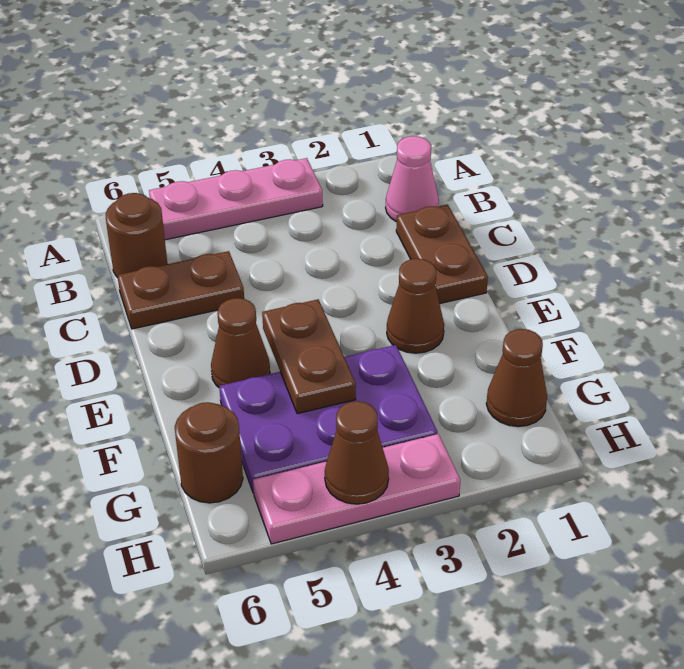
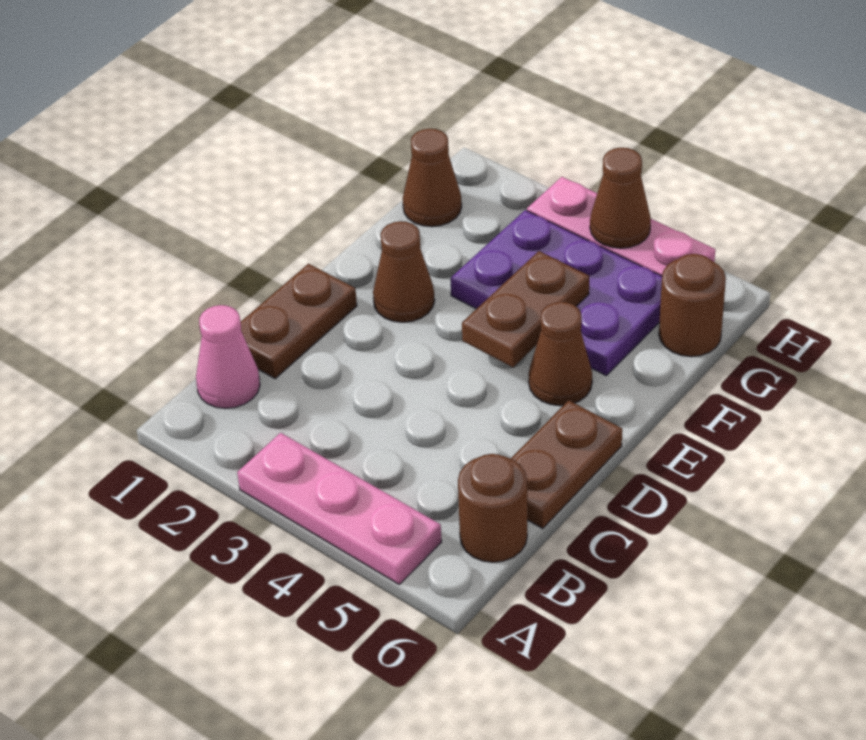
brown plate C5:C6 level 1 -> brown plate C6:D6 level 1

